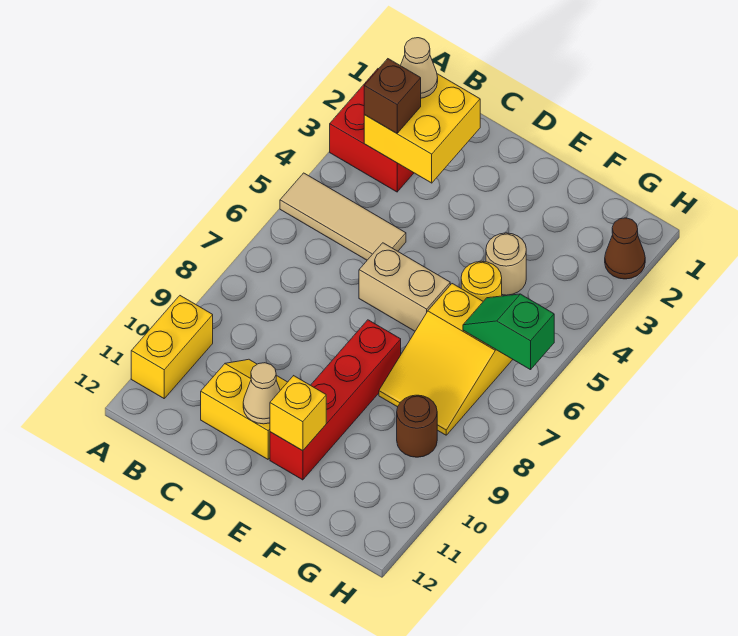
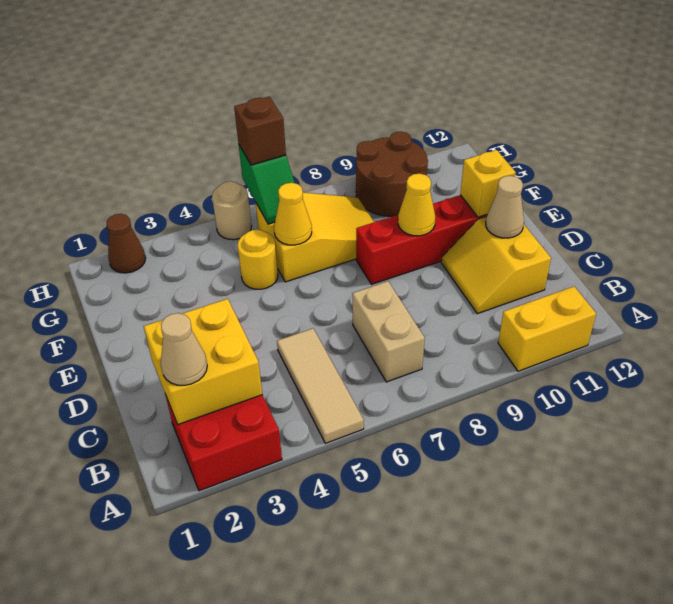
brown brick B3 level 3 -> brown brick H6 level 3
tan brick D6:E6 level 1 -> tan brick B7:C7 level 1
none -> yellow cone E9 level 2
tan round brick F4 level 1 -> tan round brick H5 level 1
none -> yellow cone F6 level 2
brown round brick G9 level 1 -> brown round brick G9:H10 level 1

